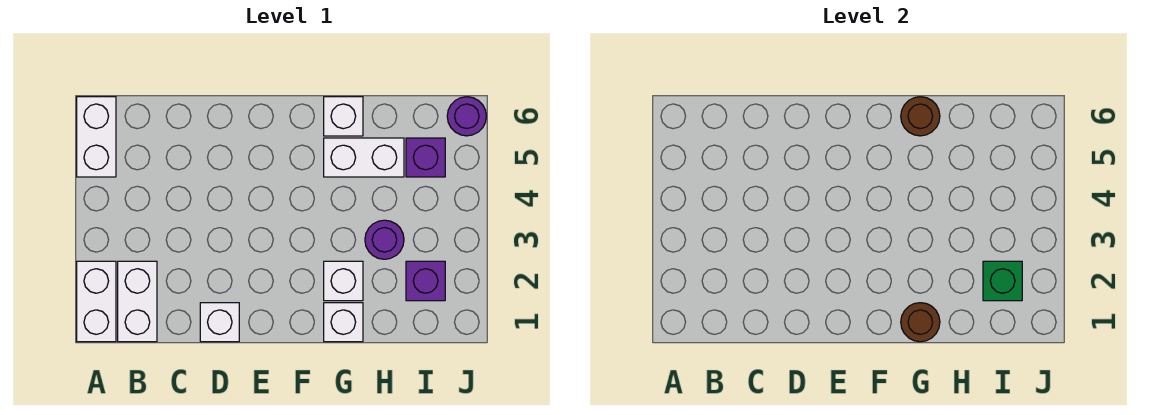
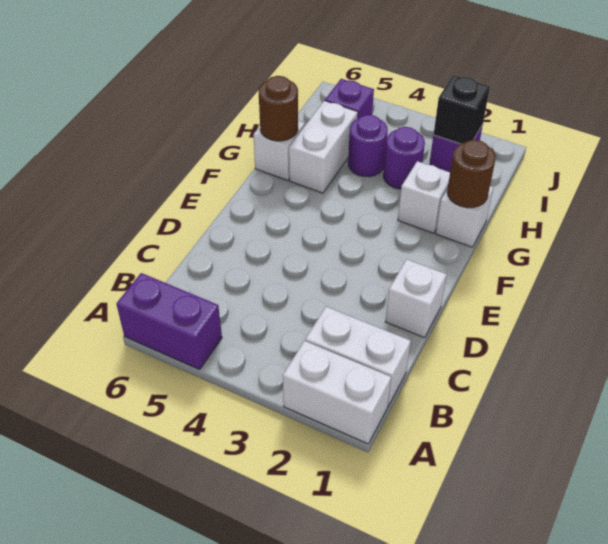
white brick A5:A6 level 1 -> purple brick A5:A6 level 1
green brick I2 level 2 -> black brick I2 level 2
purple round brick J6 level 1 -> purple round brick H4 level 1

